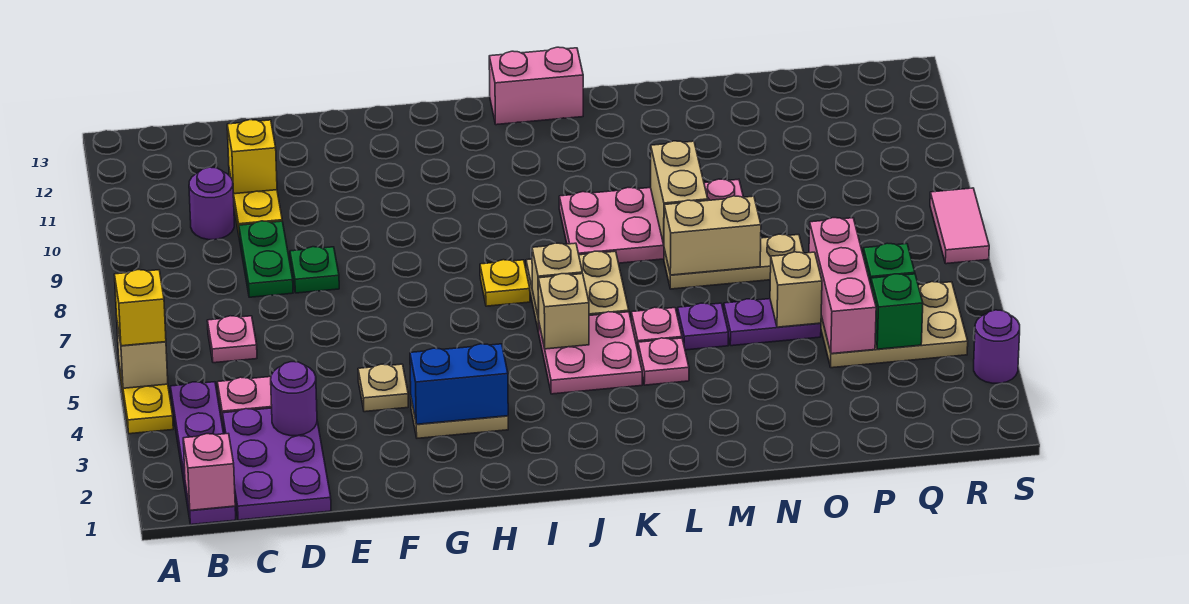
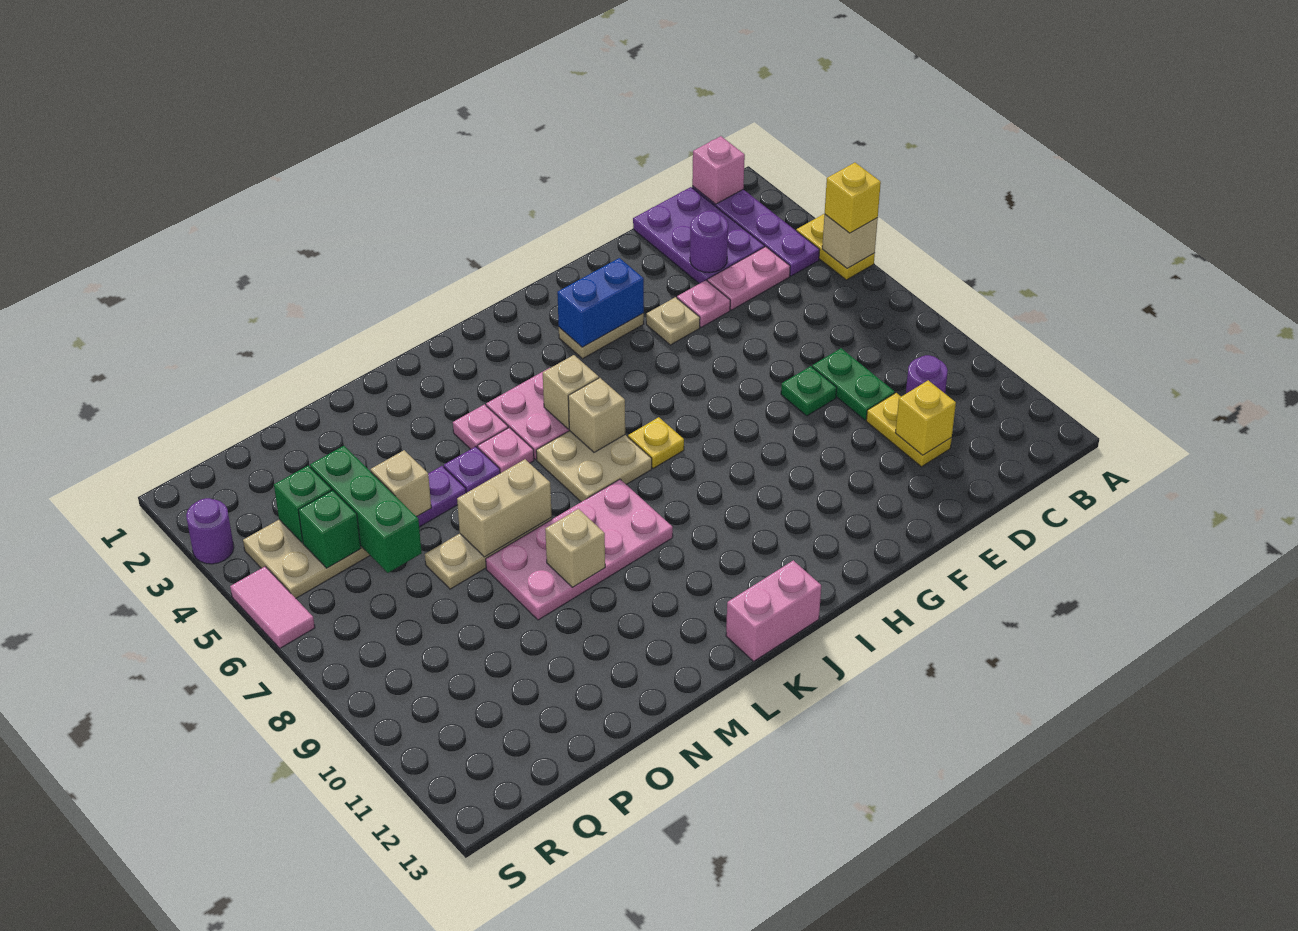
pink plate C6 level 1 -> pink plate E4 level 1
tan brick M8:M9 level 2 -> tan brick M9 level 2
pink brick P4:P6 level 2 -> green brick P4:P6 level 2
pink tile S7:S8 level 1 -> pink tile S5:S6 level 1

